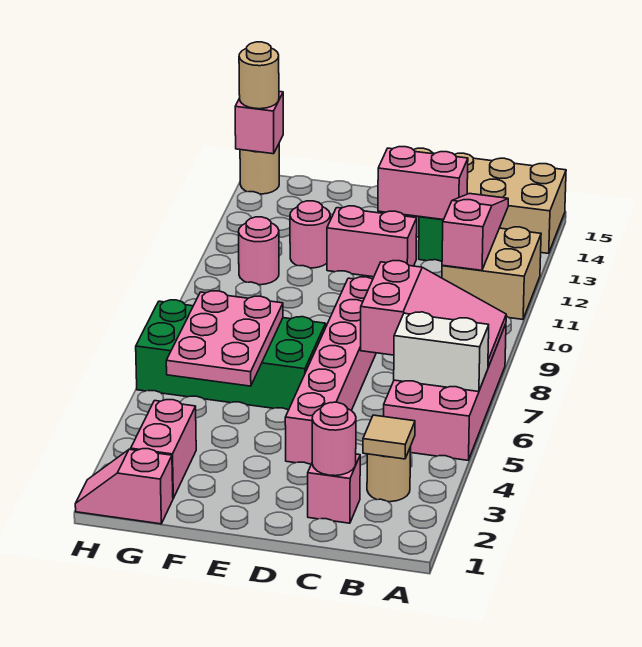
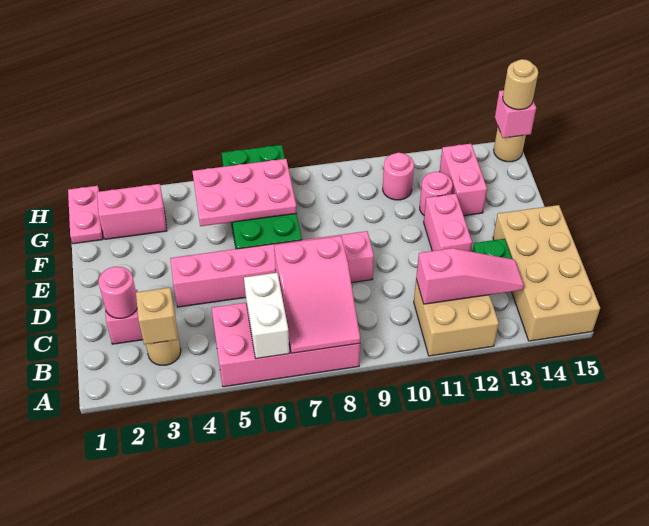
tan tile B3 level 2 -> tan brick B3 level 2
pink brick C13:D13 level 2 -> pink brick F13:G13 level 1
pink slope G1:H1 level 1 top G -> pink plate G1:H1 level 1

